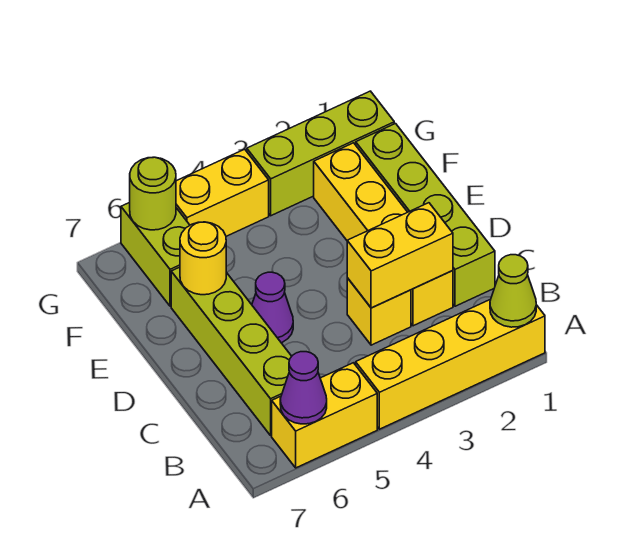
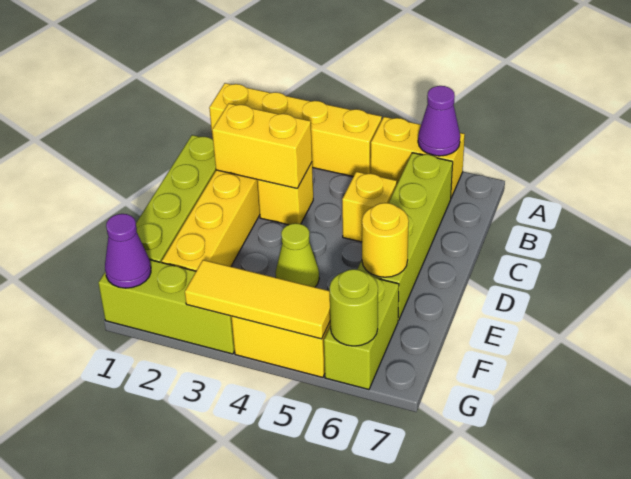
lime cone A1 level 2 -> lime cone E4 level 1
none -> yellow brick C5 level 1
purple cone D5 level 1 -> purple cone G1 level 2
none -> yellow tile G3:G5 level 2

